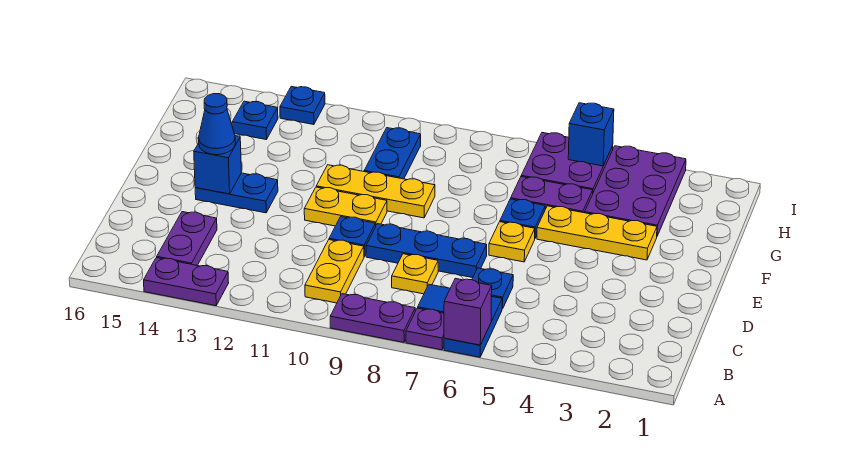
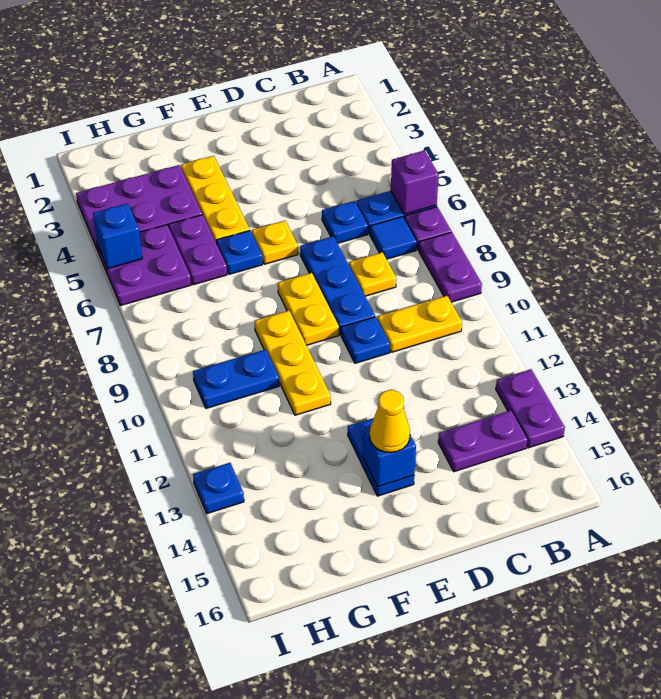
yellow plate E10:E11 level 1 -> yellow plate E8:E9 level 1
blue cone E14 level 3 -> yellow cone E14 level 3
blue plate H14 level 1 -> none

